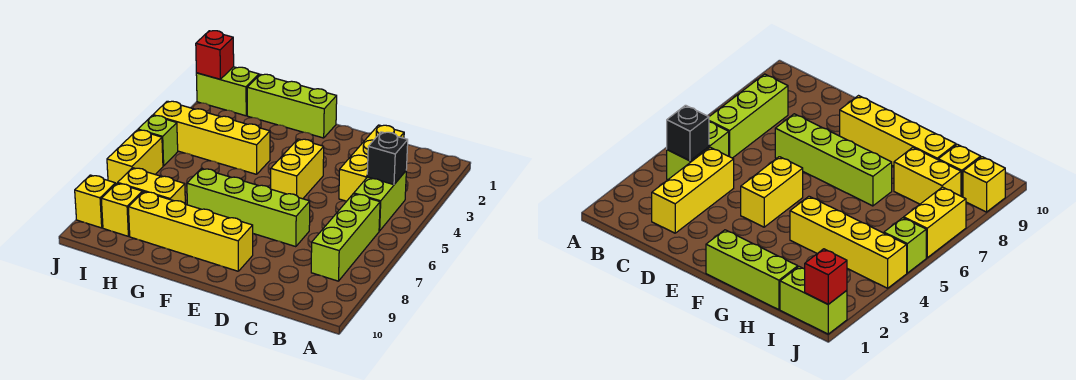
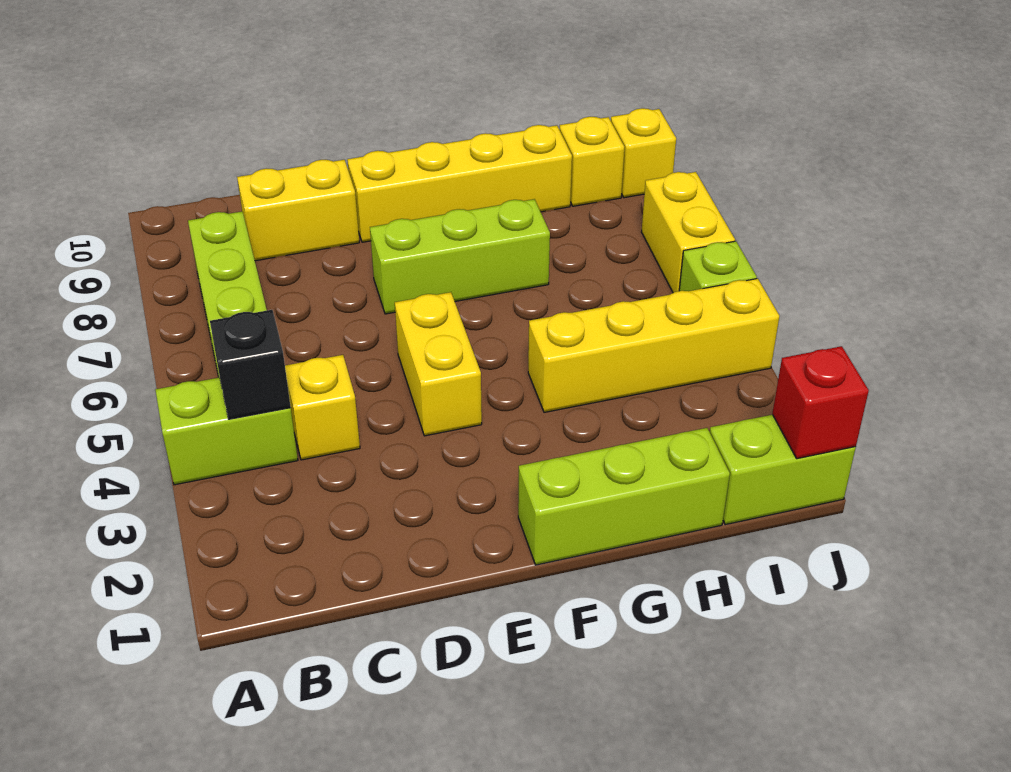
lime brick B4:B5 level 1 -> lime brick A4:B4 level 1
yellow brick C2:C4 level 1 -> yellow brick C4 level 1
lime brick D7:G7 level 1 -> lime brick E7:G7 level 1
yellow brick H8:I8 level 1 -> yellow brick C9:D9 level 1

